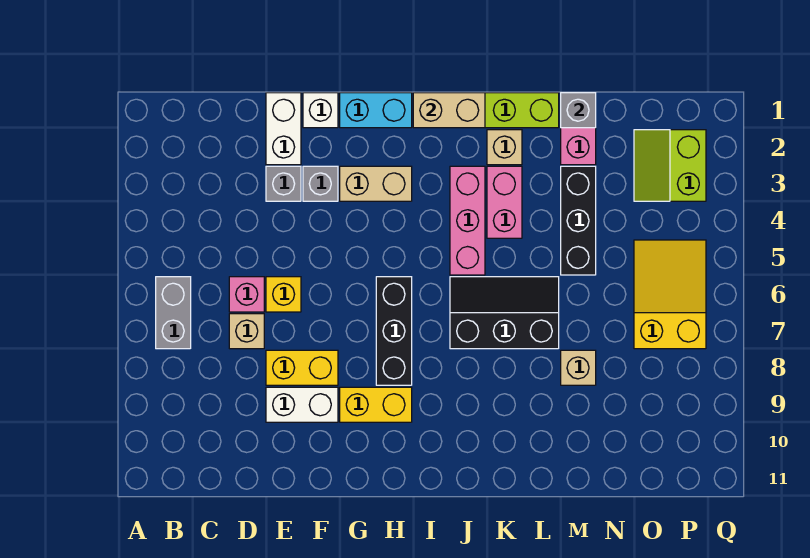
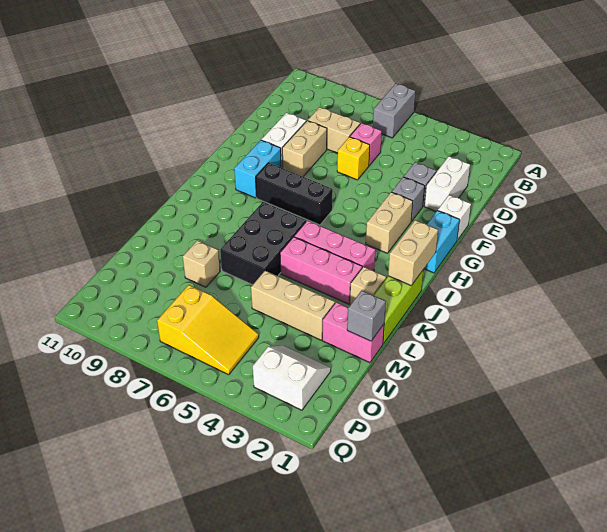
grey brick B6:B7 level 1 -> grey brick A6:B6 level 1
tan brick D7 level 1 -> tan brick D7:D8 level 1
white brick E1:E2 level 1 -> white brick D2:E2 level 1
yellow brick E8:F8 level 1 -> tan brick E8:F8 level 1
yellow brick G9:H9 level 1 -> cyan brick G9:H9 level 1
black slope J6:L7 level 1 top 7 -> black brick J6:L7 level 1
pink brick K3:K4 level 1 -> pink brick K3:K5 level 1
black brick M3:M5 level 1 -> tan brick M3:M5 level 1
lime slope O2:P3 level 1 top P -> white slope O2:P3 level 1 top P

